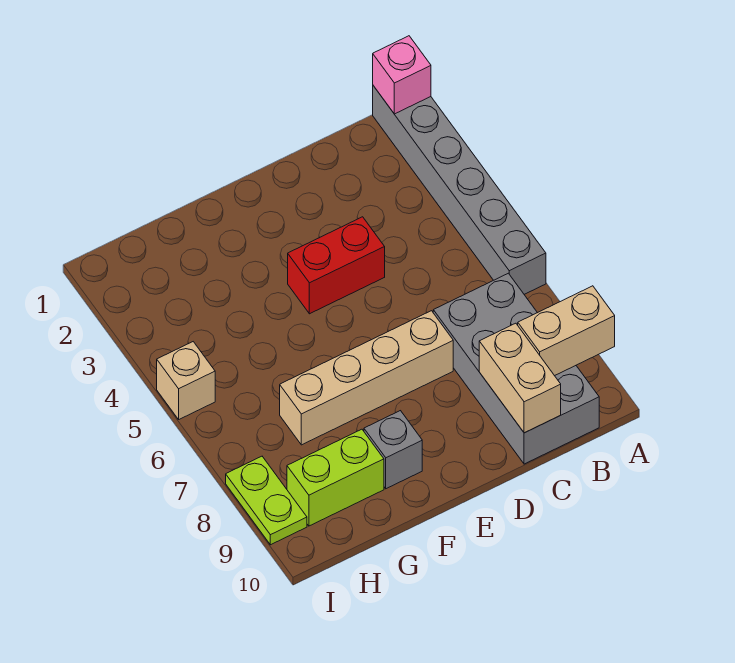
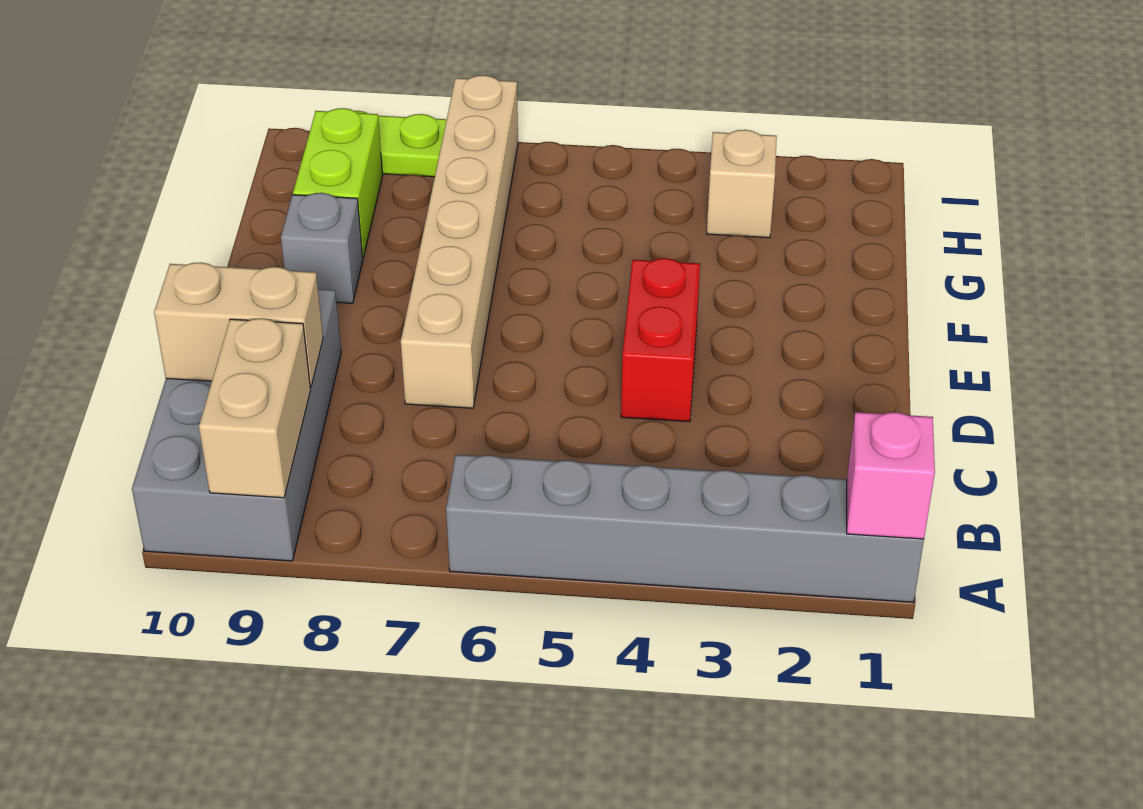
grey brick B7:C10 level 1 -> grey brick A9:D10 level 1
tan brick D7:G7 level 1 -> tan brick D7:I7 level 1
tan brick I5 level 1 -> tan brick H3 level 1

